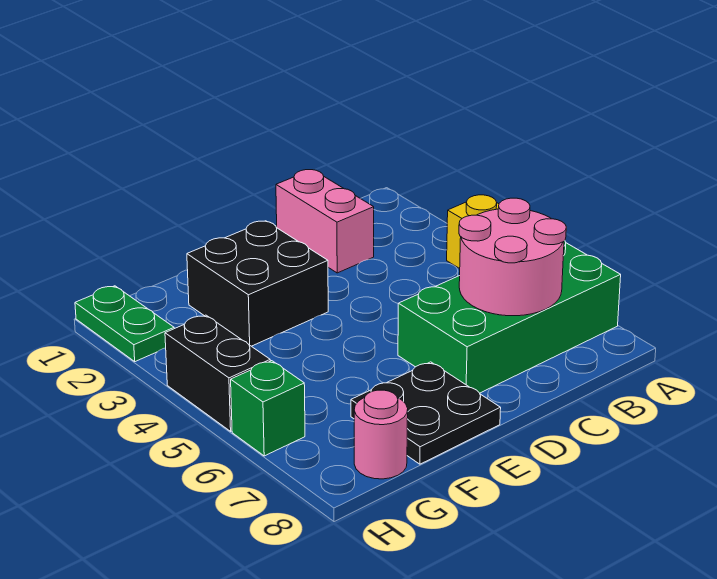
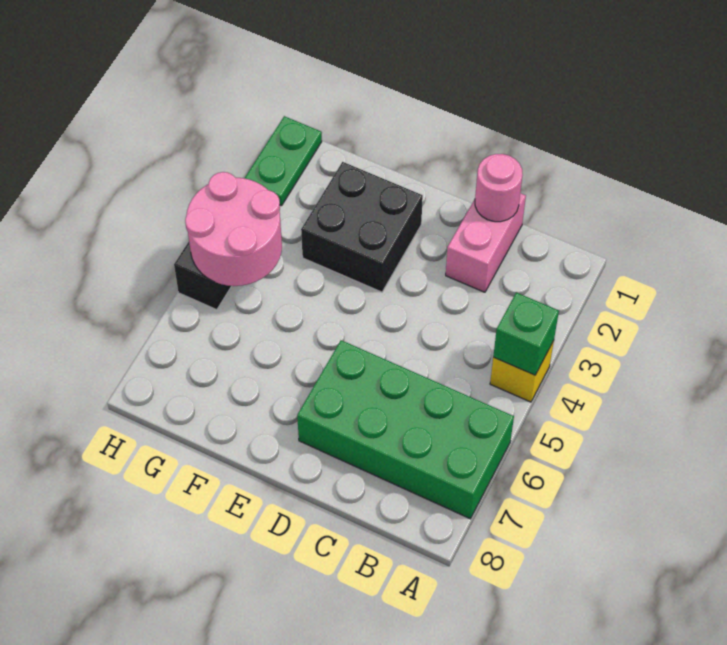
pink round brick B6:C7 level 2 -> pink round brick G4:H5 level 2
black plate E7:F8 level 1 -> none
pink round brick G8 level 1 -> pink round brick C1 level 2
green brick H6 level 1 -> green brick A4 level 2

